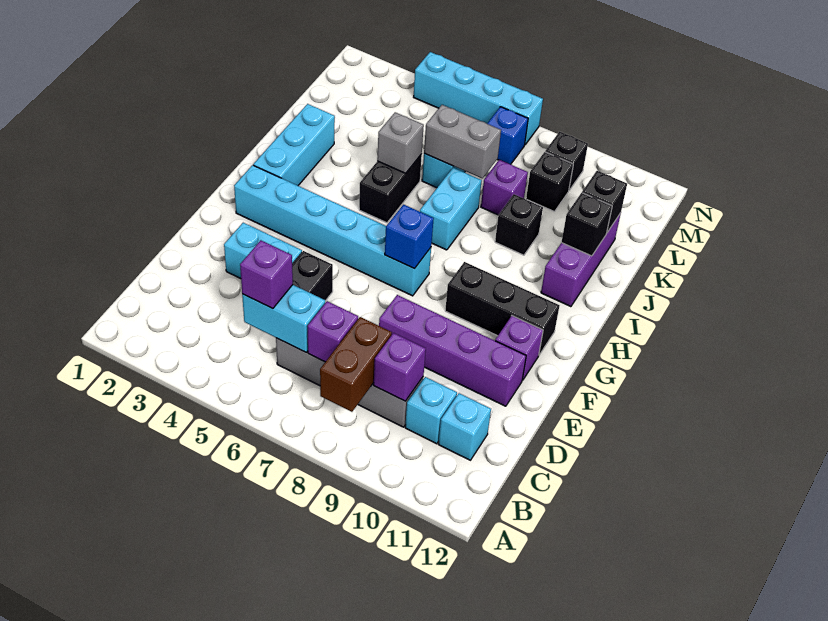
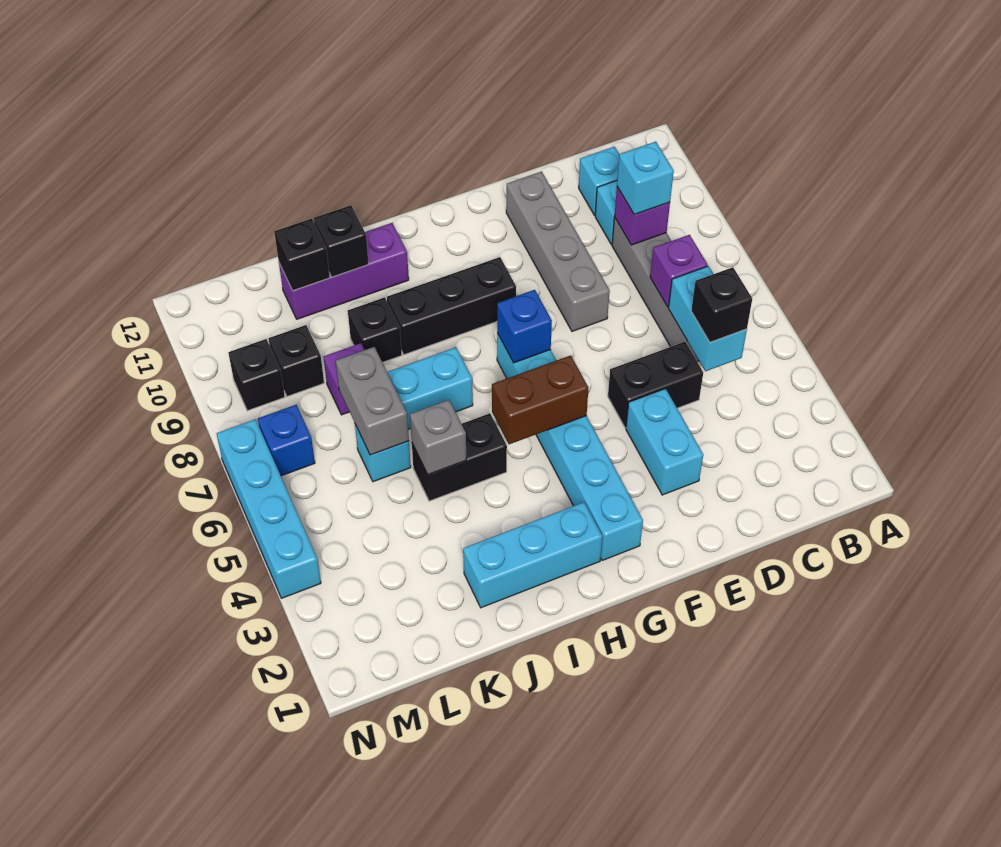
brown brick B8:C8 level 2 -> brown brick G5:H5 level 2
purple brick C5 level 3 -> black brick C5 level 3
none -> cyan brick C9 level 3
purple brick E8:E11 level 1 -> grey brick E8:E11 level 1
purple brick F11 level 1 -> none
black brick G9:G11 level 1 -> black brick G9:I9 level 1

